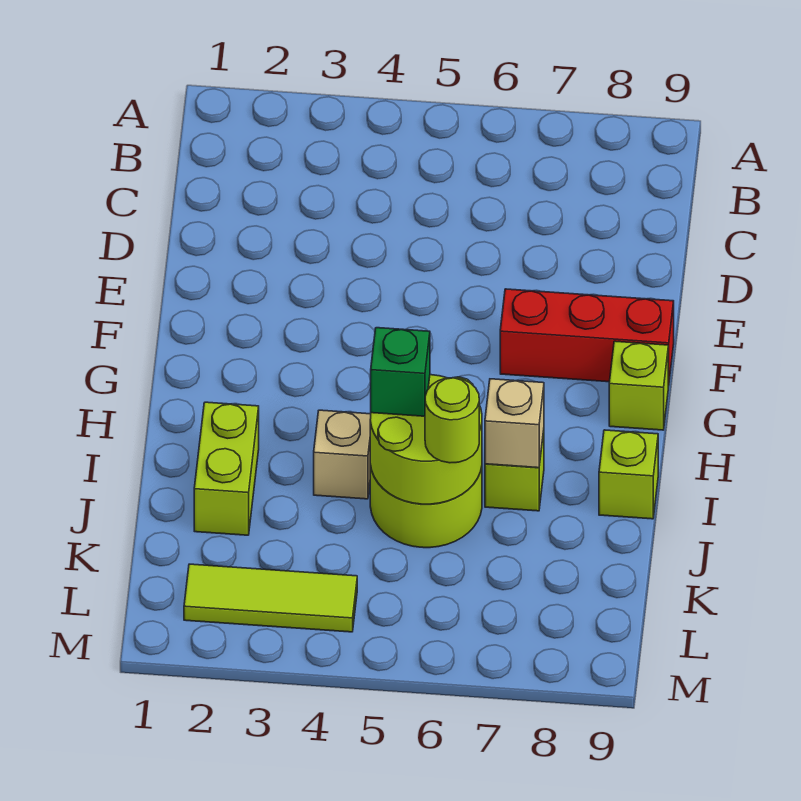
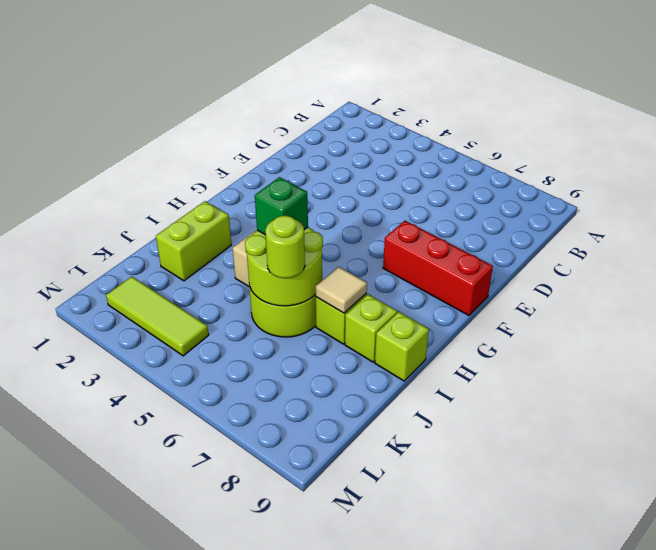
lime brick G9 level 1 -> lime brick I8 level 1
tan brick I7 level 2 -> tan tile I7 level 2

